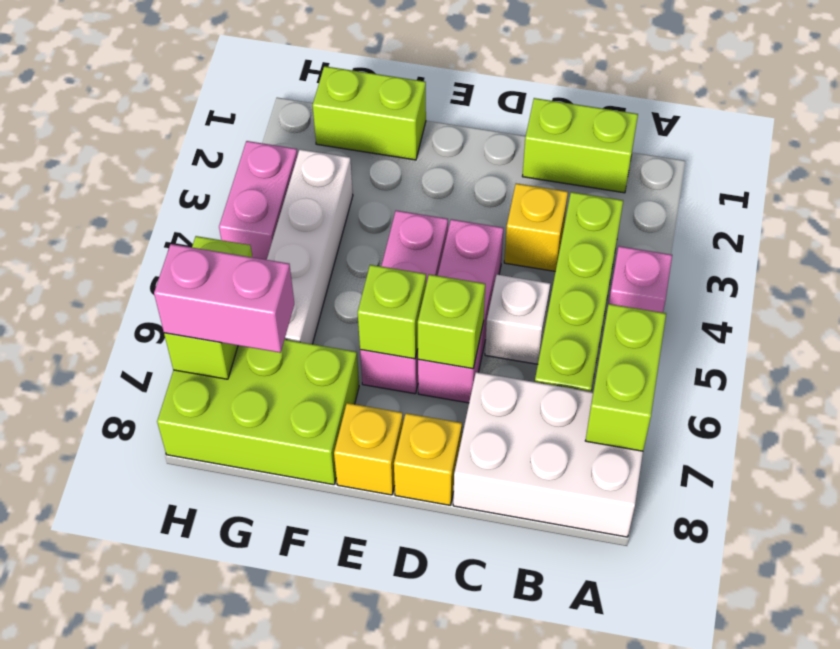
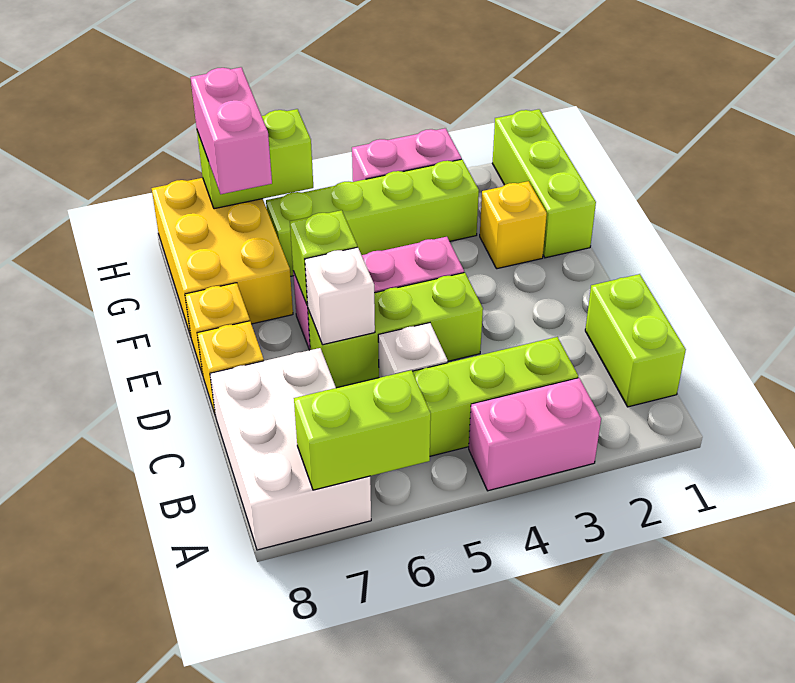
pink brick A4 level 1 -> pink brick A3:A4 level 1
yellow brick C3 level 1 -> yellow brick F2 level 1
pink brick D4:D6 level 1 -> lime brick D4:D6 level 1
lime brick D6 level 2 -> white brick D6 level 2
lime brick F1:G1 level 1 -> lime brick F1:H1 level 1
lime brick F7:H8 level 1 -> yellow brick F7:H8 level 1
white brick G3:G6 level 1 -> lime brick G3:G6 level 1

